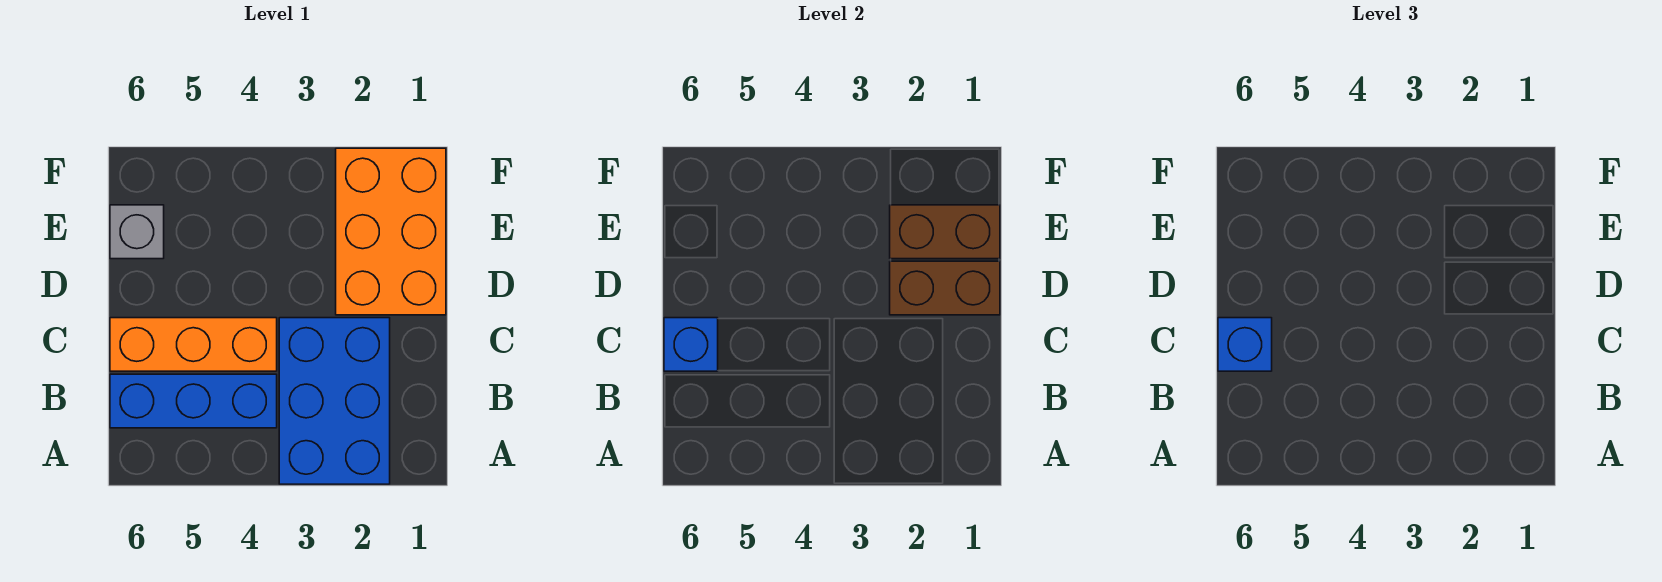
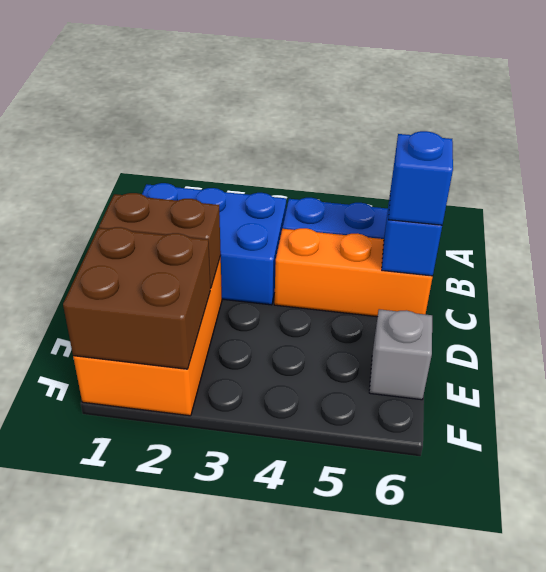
blue brick A2:C3 level 1 -> blue brick B1:C3 level 1
brown brick E1:E2 level 2 -> brown brick E1:F2 level 2

